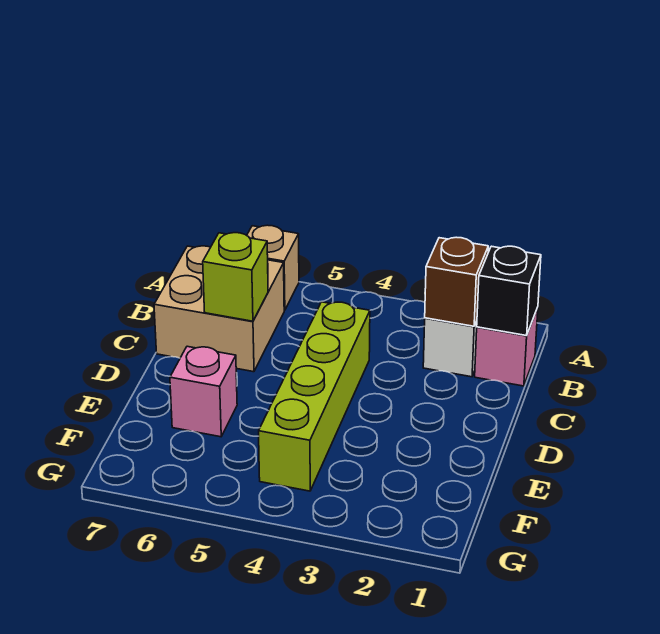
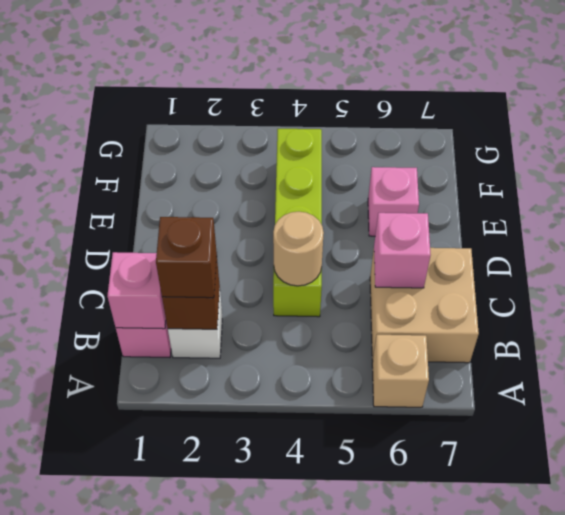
black brick B1 level 2 -> pink brick B1 level 2
none -> brown brick B2 level 3
none -> tan round brick C4 level 2
lime brick C6 level 2 -> pink brick C6 level 2

